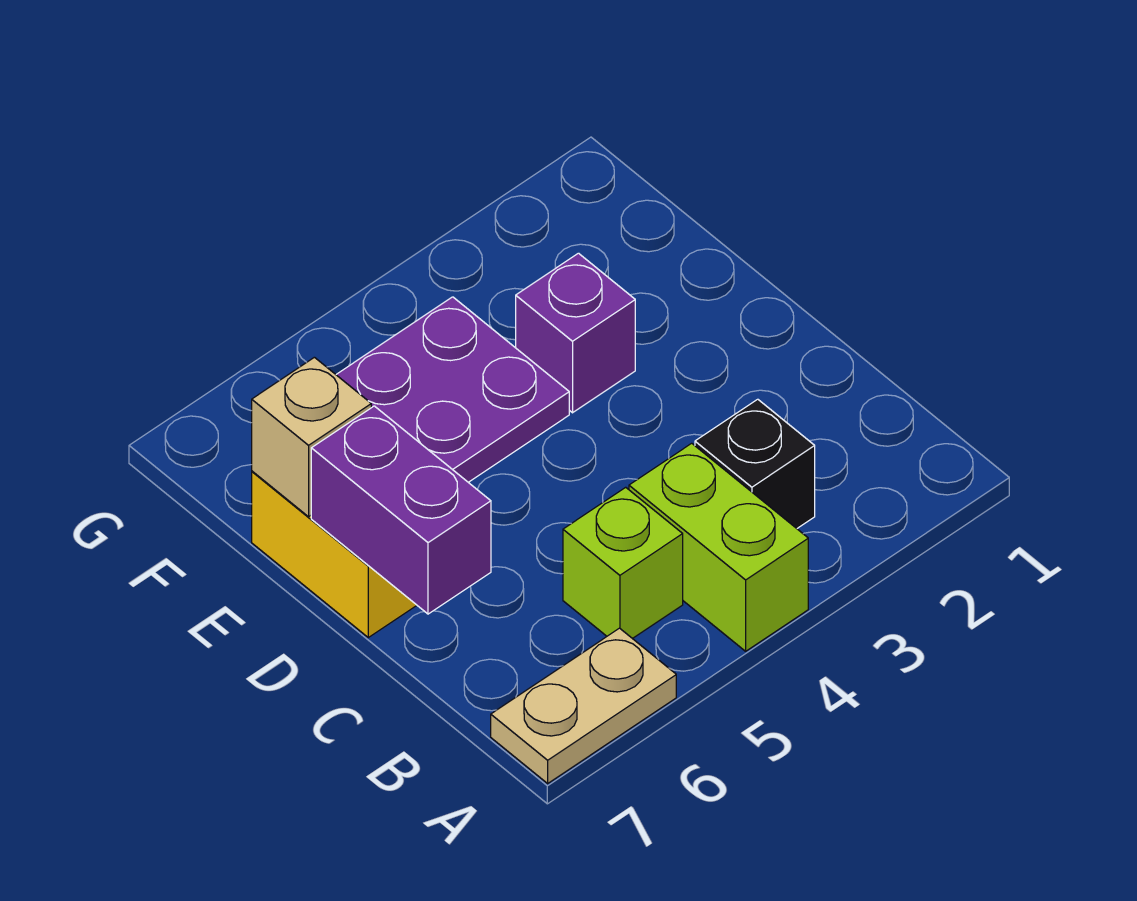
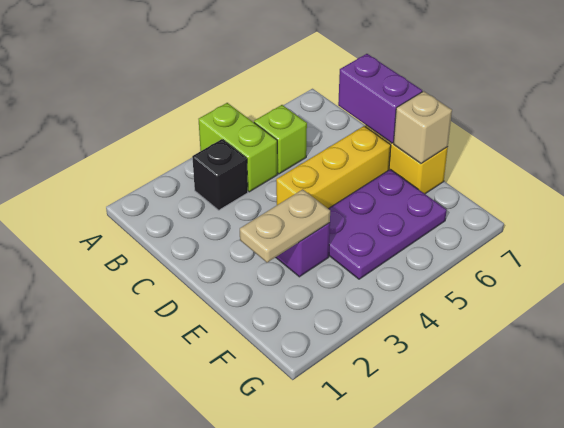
tan plate A6:A7 level 1 -> tan plate E2:E3 level 2
none -> yellow brick D4:D6 level 1

